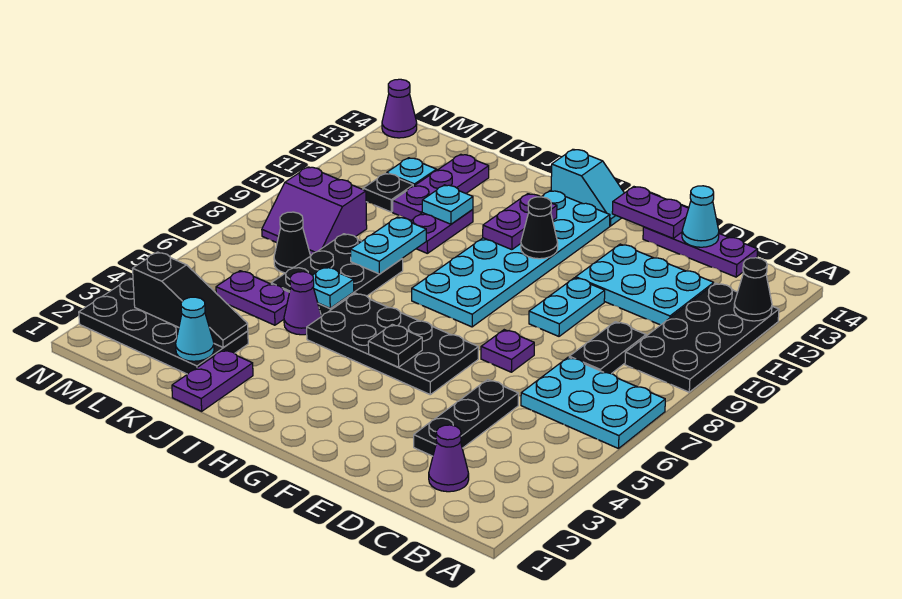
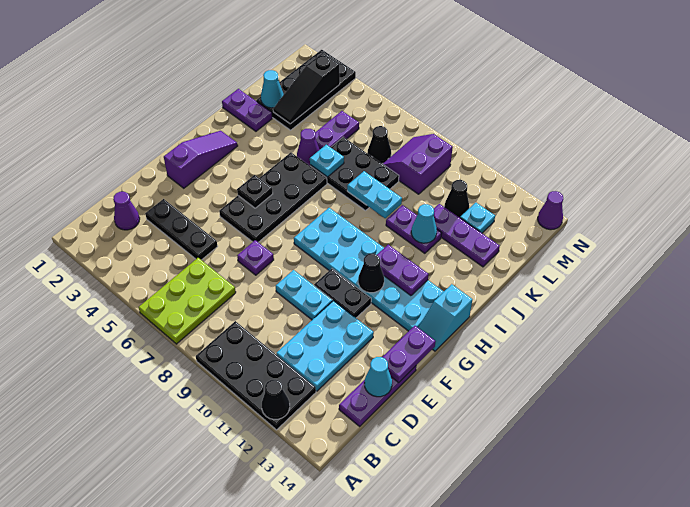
cyan plate A6:C7 level 1 -> lime plate A6:C7 level 1
black plate C8:C9 level 1 -> black plate F10:F11 level 1
none -> purple slope F2:H2 level 1 top F
cyan plate J11 level 2 -> cyan cone J11 level 2
black plate L11 level 1 -> black cone L11 level 1

